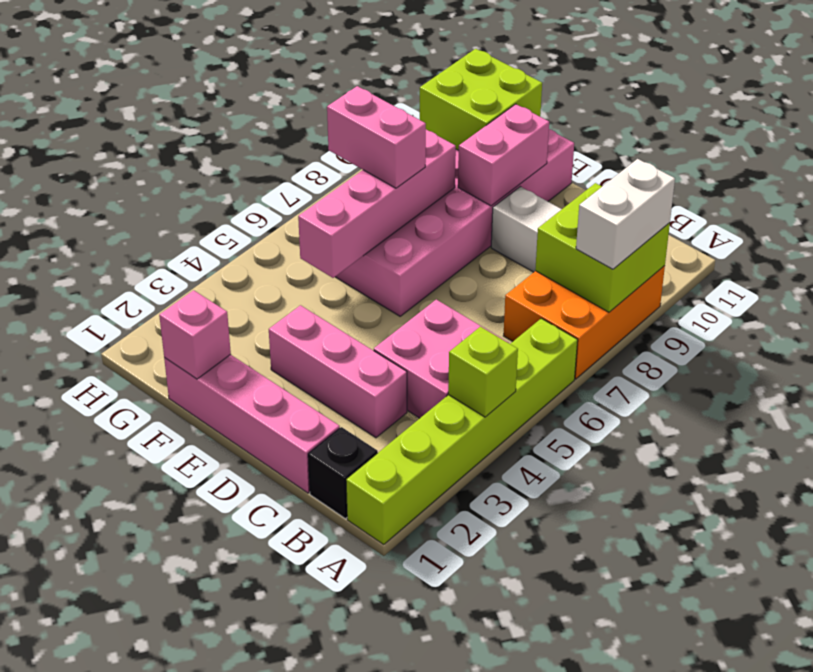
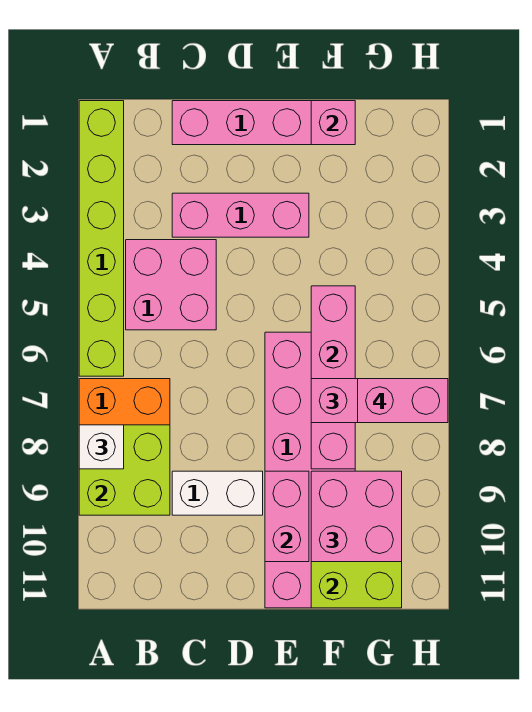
lime brick A4 level 2 -> none
white brick A8:A9 level 3 -> white brick A8 level 3
black brick B1 level 1 -> none
none -> pink brick F9:G10 level 3
none -> pink brick G7:H7 level 4

